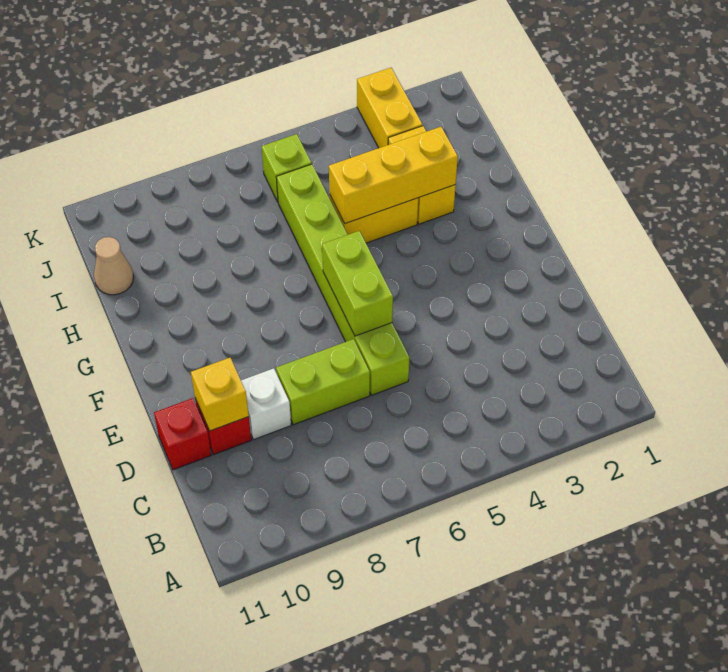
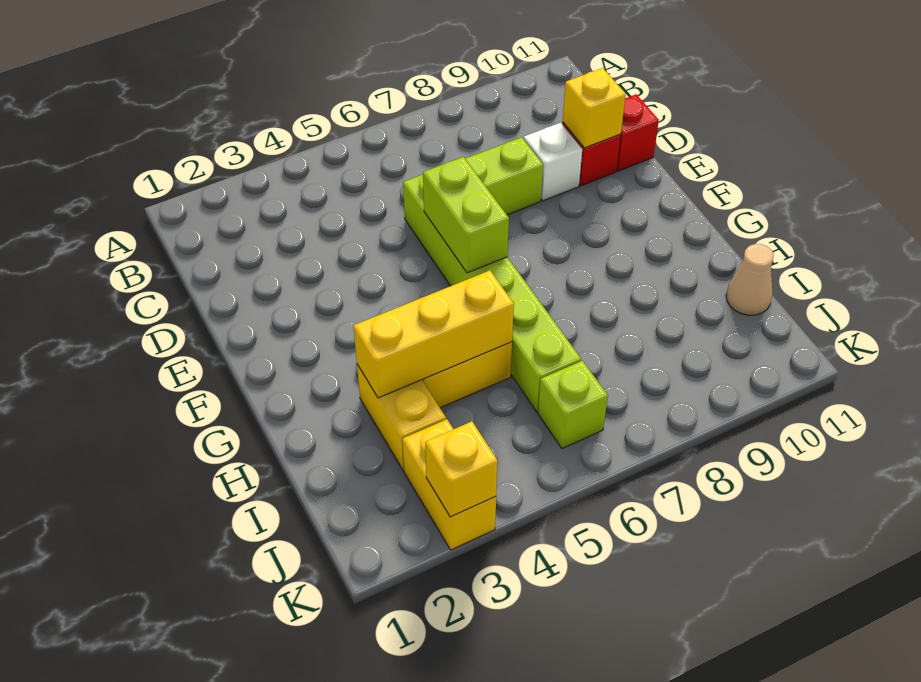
none -> yellow brick K3 level 2

